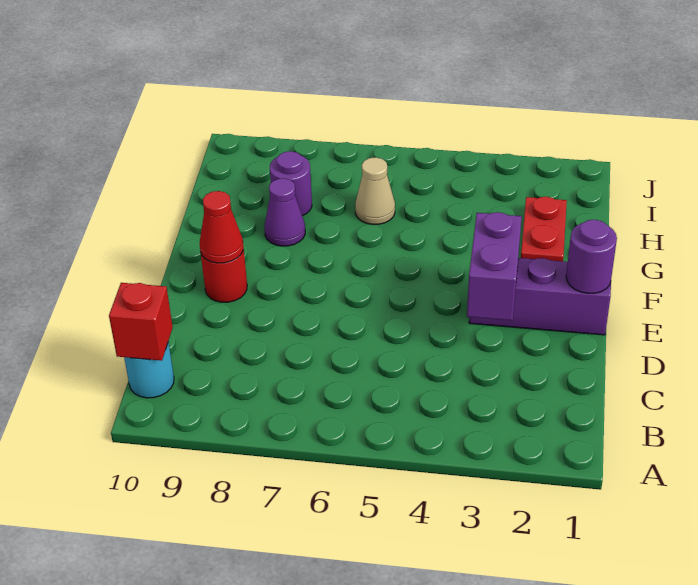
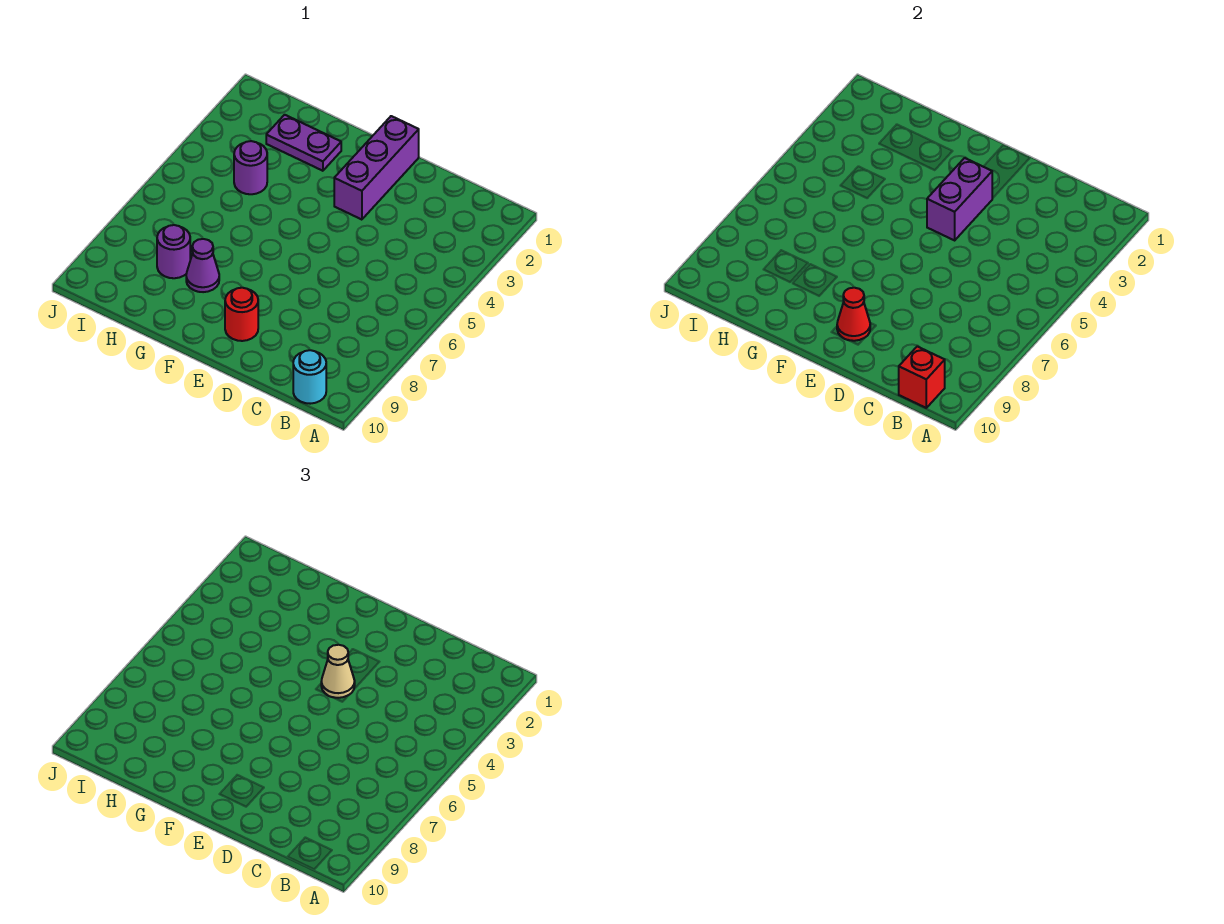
purple brick D3:E3 level 2 -> purple brick E3:E4 level 2
purple round brick E1 level 2 -> purple round brick H4 level 1
red plate G2:H2 level 1 -> purple plate G2:H2 level 1
tan cone H6 level 1 -> tan cone E4 level 3

